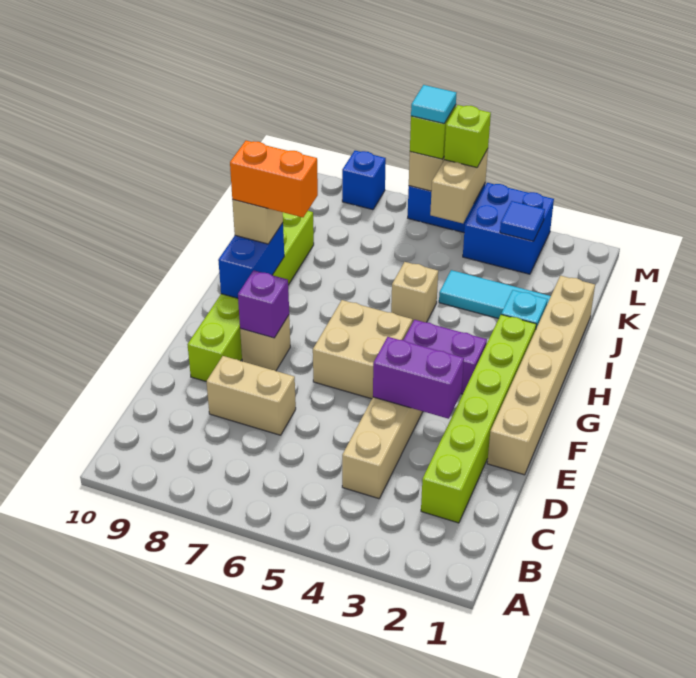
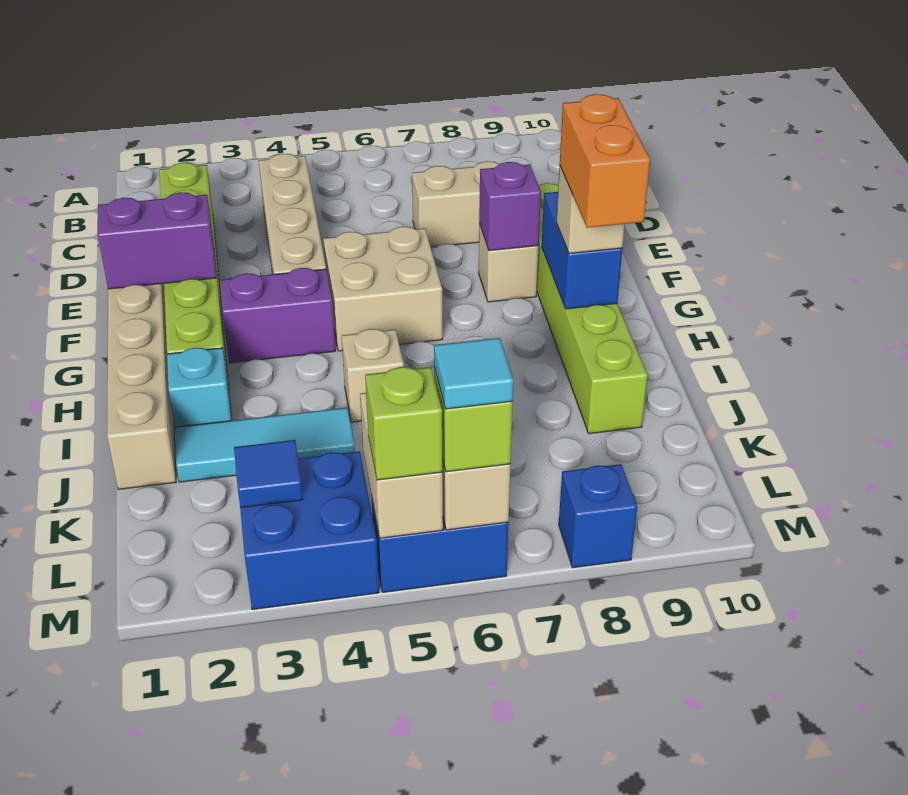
purple brick E3:E4 level 2 -> purple brick F1:F2 level 2
orange brick H8:H9 level 4 -> orange brick H9:I9 level 4

